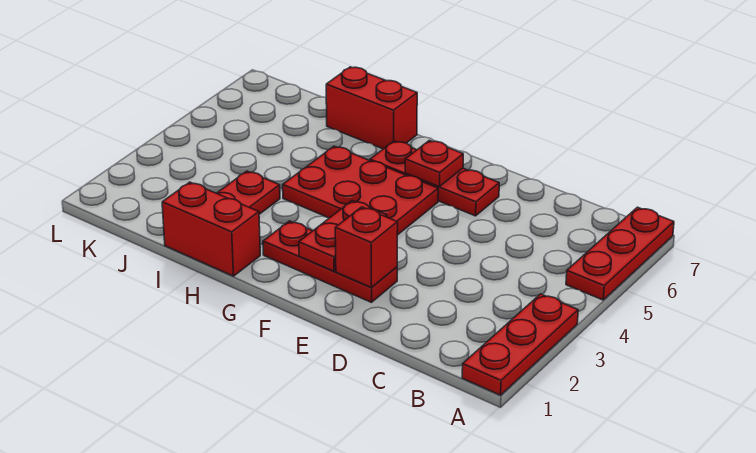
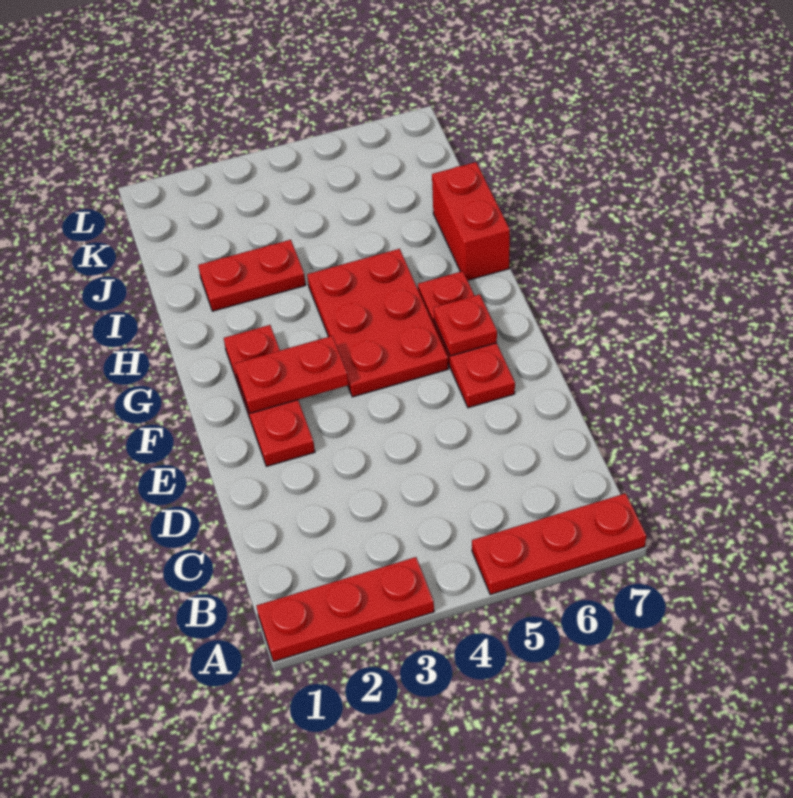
red brick E2 level 2 -> none
red brick H1:I1 level 1 -> none

